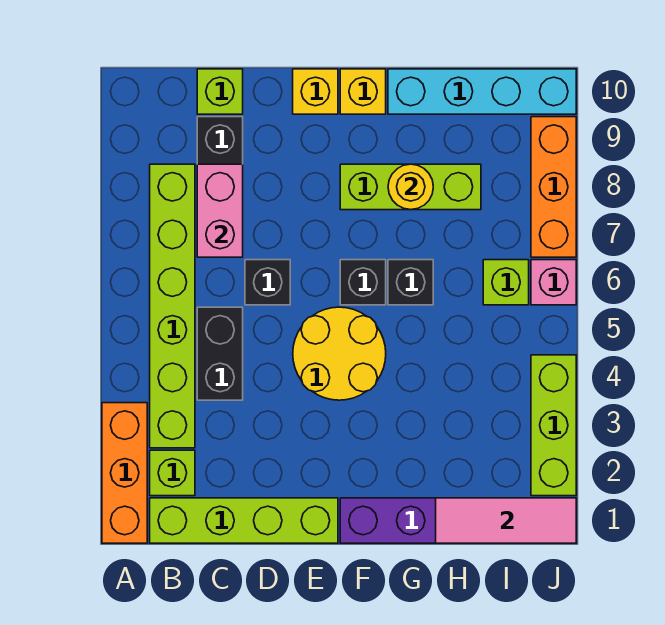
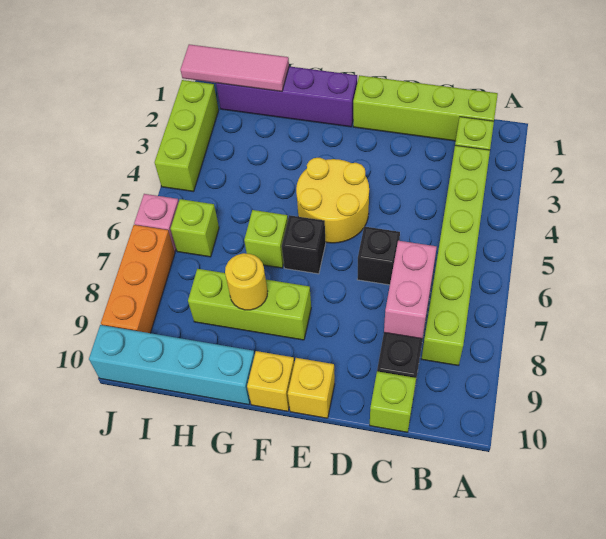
orange brick A1:A3 level 1 -> none
black brick C4:C5 level 1 -> none
black brick G6 level 1 -> lime brick G6 level 1

